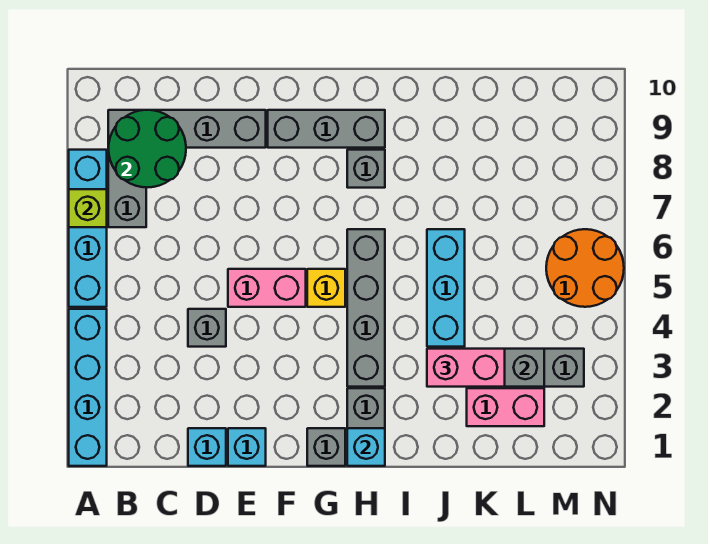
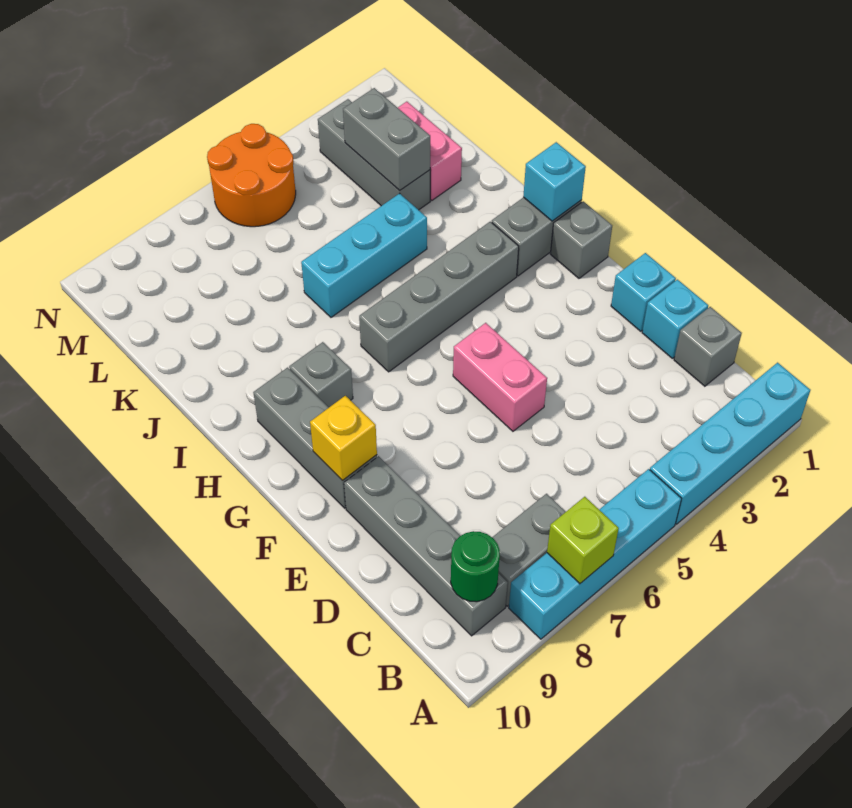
green round brick B8:C9 level 2 -> green round brick B9 level 2
grey brick D4 level 1 -> grey brick C1 level 1
yellow brick G5 level 1 -> yellow brick F9 level 2
pink brick J3:K3 level 3 -> none

